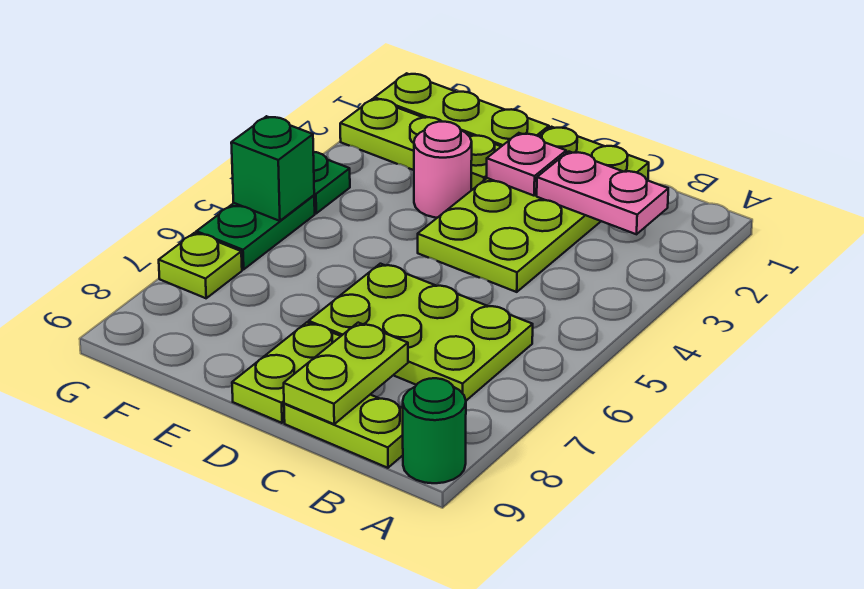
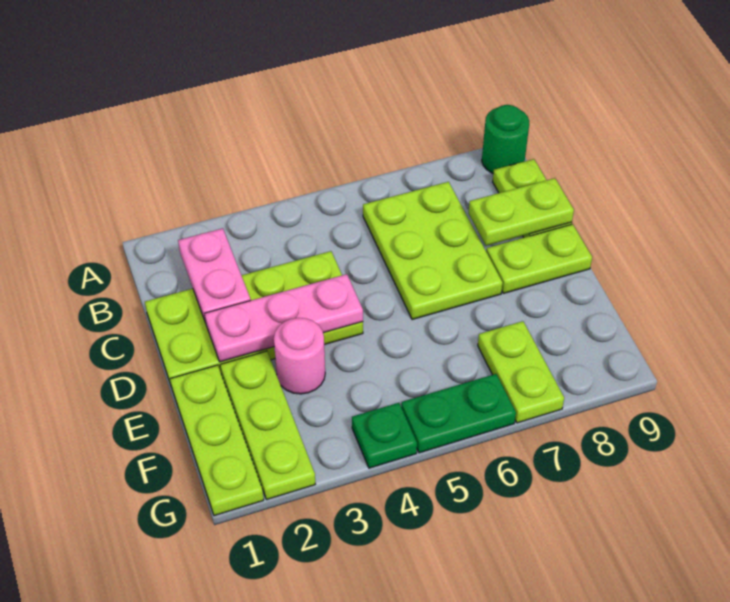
pink plate D2 level 2 -> pink plate D2:D4 level 2
green brick G5 level 2 -> none
lime plate G7 level 1 -> lime plate F7:G7 level 1

